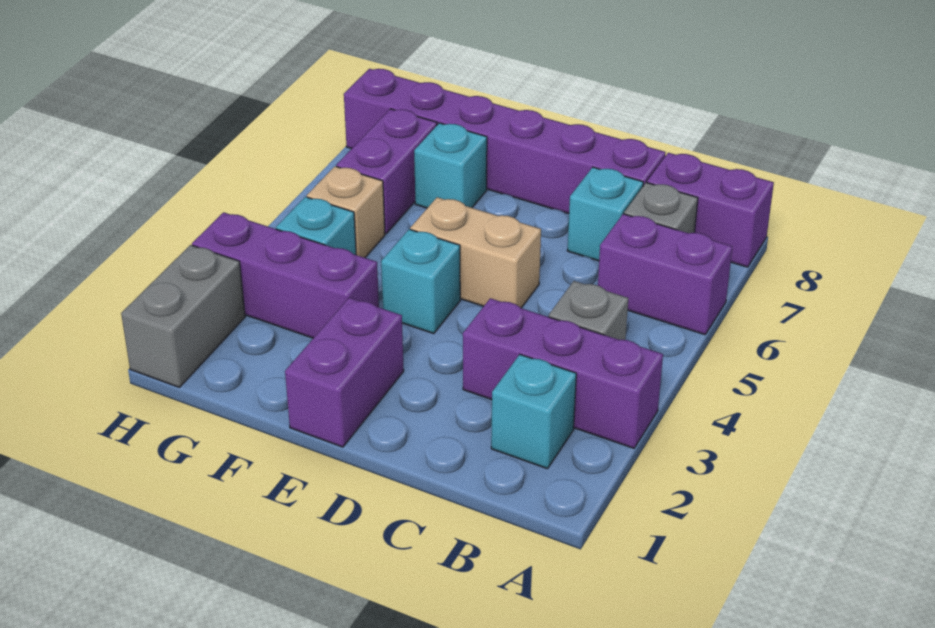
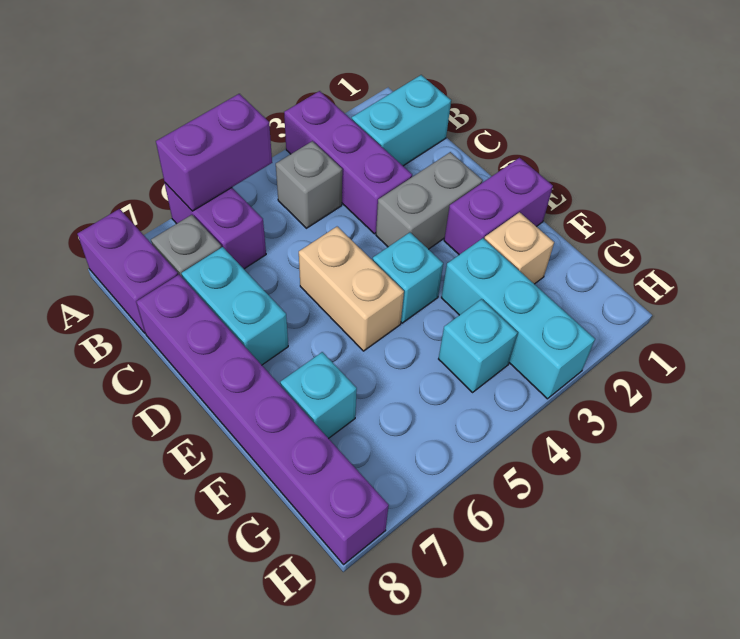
cyan brick B2 level 1 -> cyan brick B1:B2 level 1
cyan brick C7 level 1 -> cyan brick C7:D7 level 1
purple brick F3:H3 level 1 -> cyan brick F3:H3 level 1
tan brick G5 level 1 -> tan brick F2 level 1
purple brick G6:G7 level 1 -> purple brick A5:A6 level 2
grey brick H1:H2 level 1 -> grey brick D2:D3 level 1

